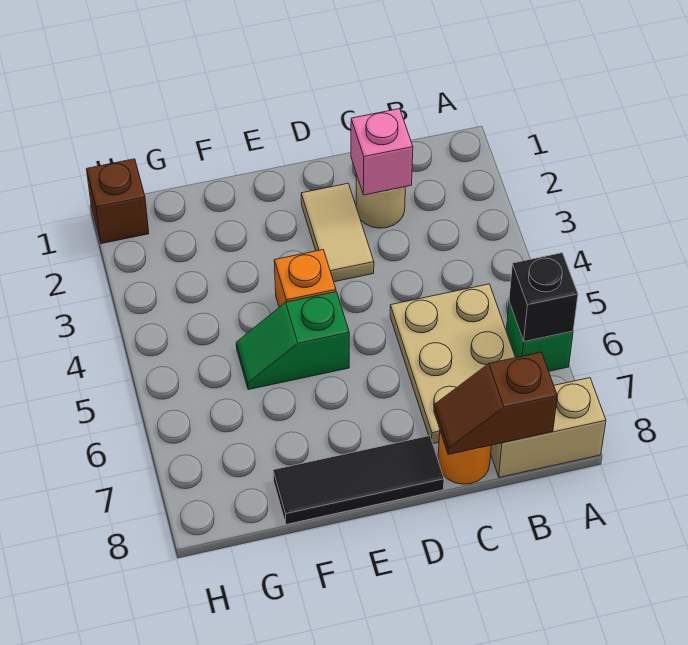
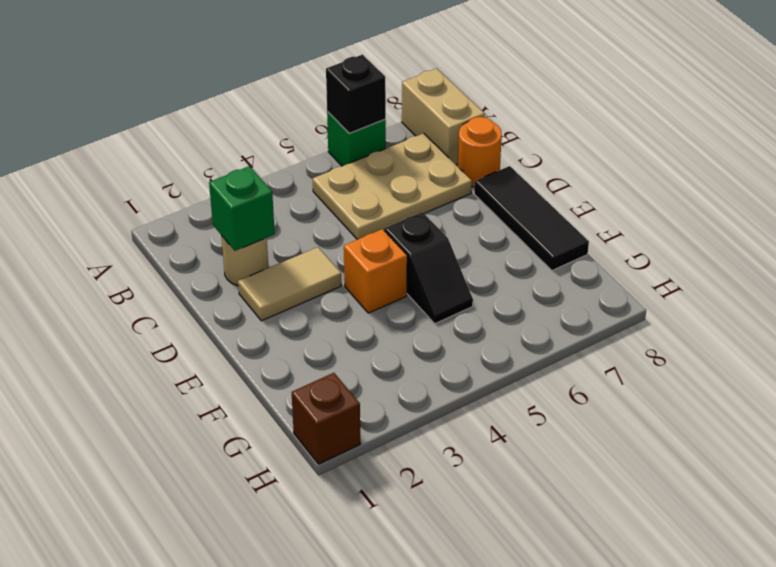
brown slope B8:C8 level 2 top B -> none
pink brick C2 level 2 -> green brick C2 level 2
green slope E5:F5 level 1 top E -> black slope E5:F5 level 1 top E

